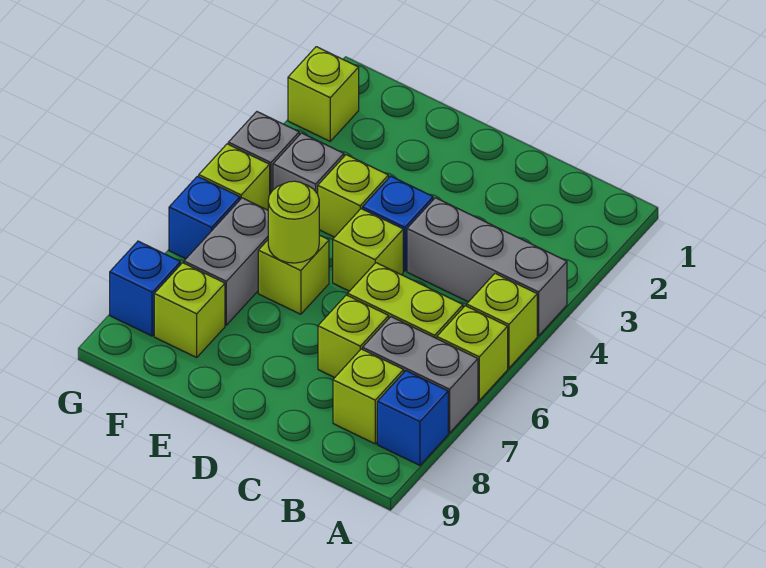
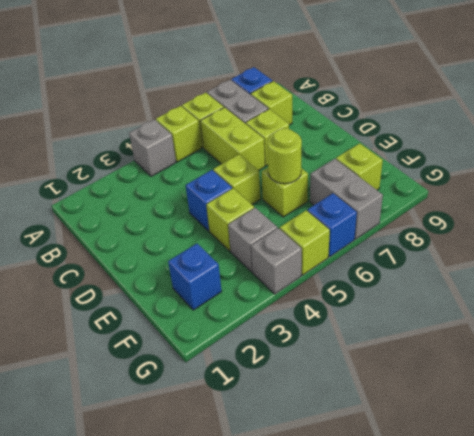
grey brick A4:C4 level 1 -> grey brick A4 level 1
grey brick F6:F7 level 1 -> grey brick F7:G7 level 1
lime brick G2 level 1 -> none
blue brick G8 level 1 -> blue brick F2 level 1

